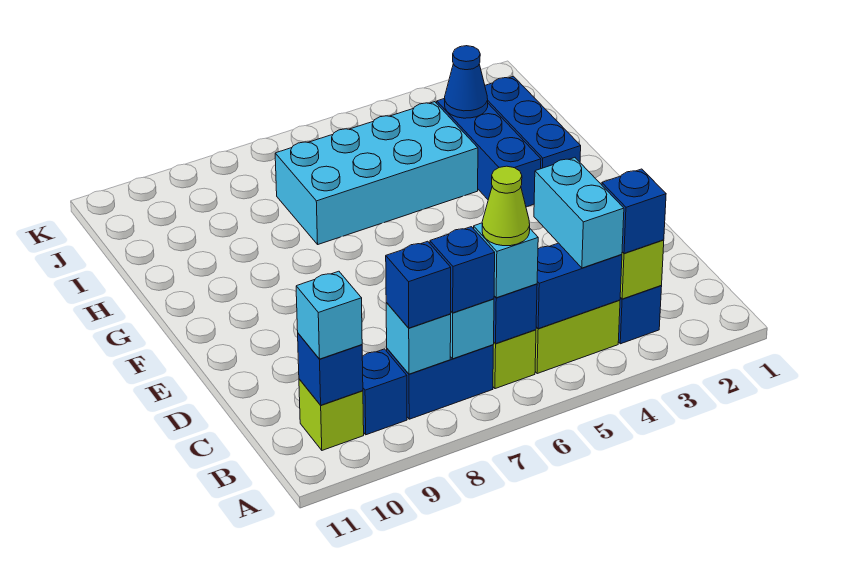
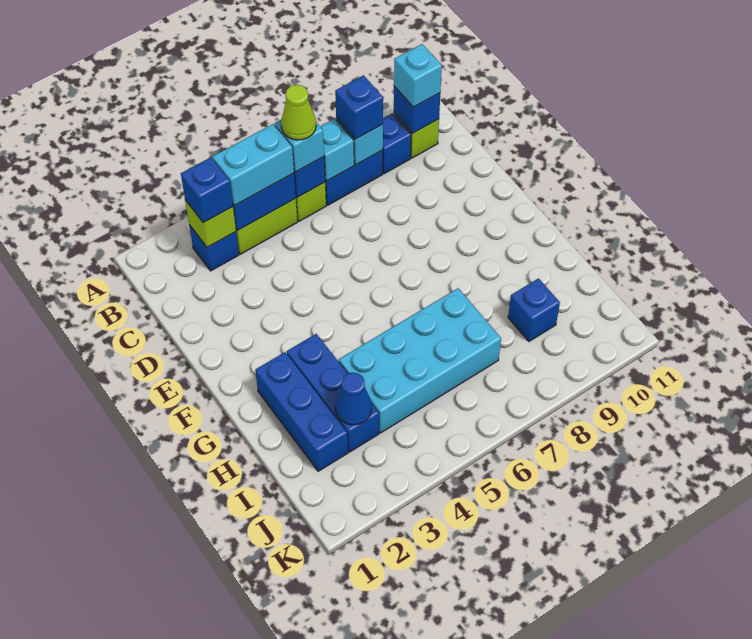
cyan brick B4:C4 level 3 -> cyan brick B4:B5 level 3
blue brick B7 level 3 -> blue brick I9 level 1

